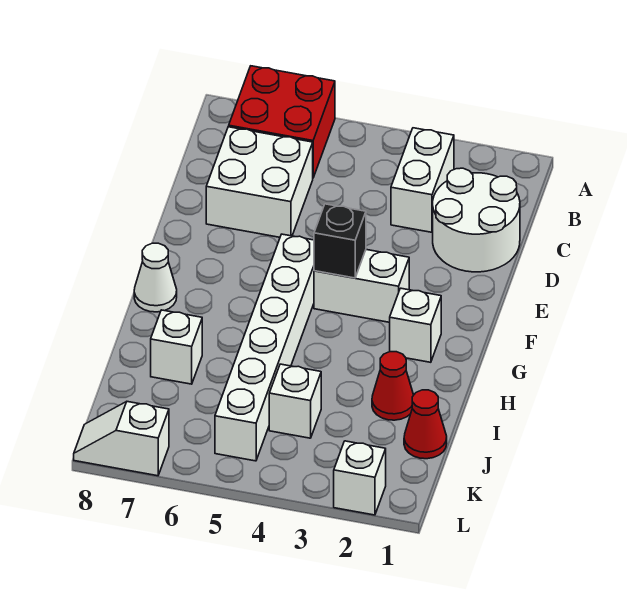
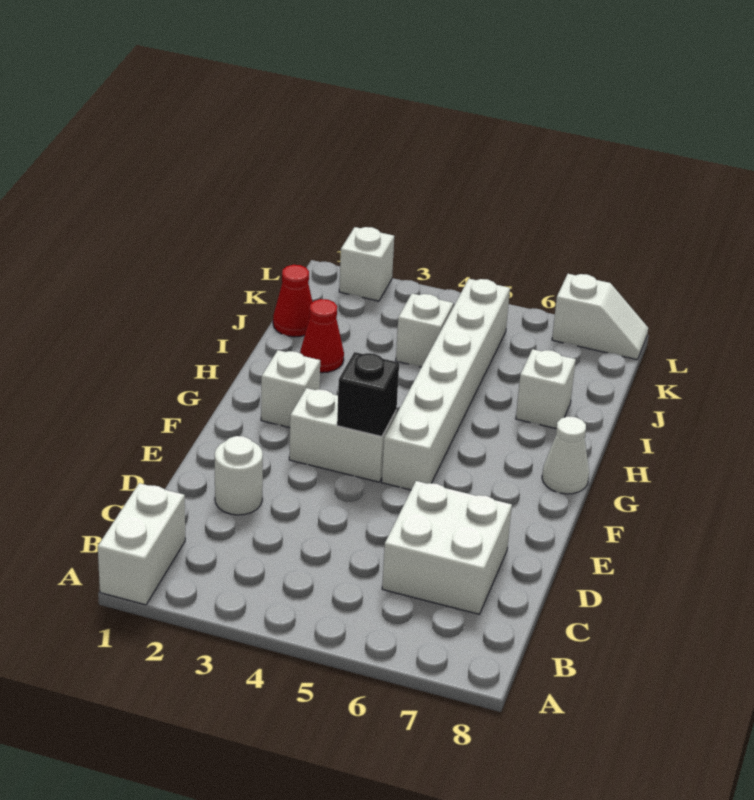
red brick A6:B7 level 1 -> none
white brick B3:C3 level 1 -> white brick A1:B1 level 1
white round brick C1:D2 level 1 -> white round brick D2 level 1

